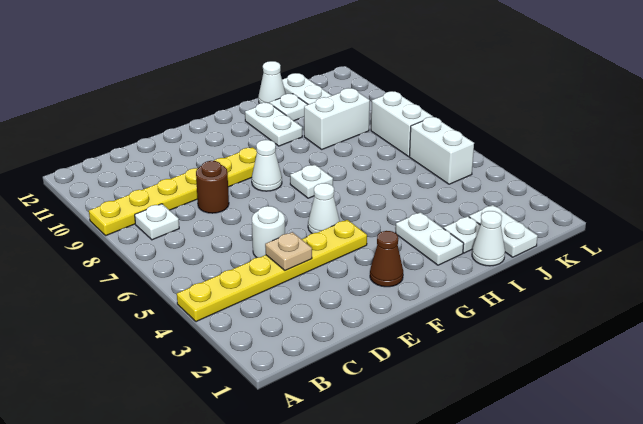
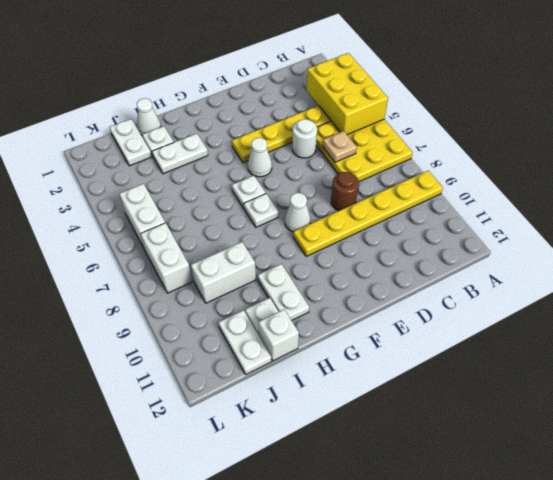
none -> yellow brick A3:B5 level 2
none -> yellow plate A5:C7 level 1
white plate B8 level 1 -> white plate G6 level 1
tan plate D4 level 2 -> tan plate C6 level 2
brown cone F2 level 1 -> none
white plate H2:H3 level 1 -> white plate H3:I3 level 1
white cone I12 level 1 -> white brick I12 level 1

